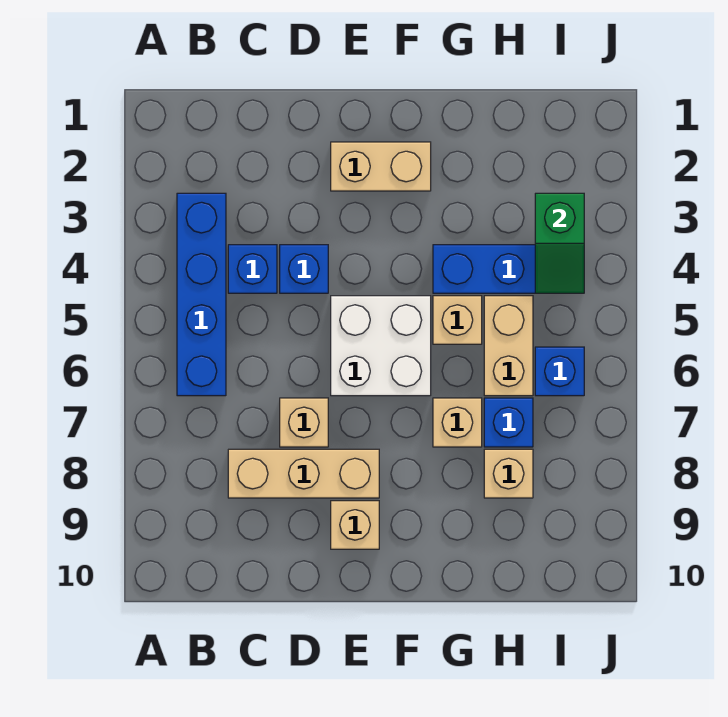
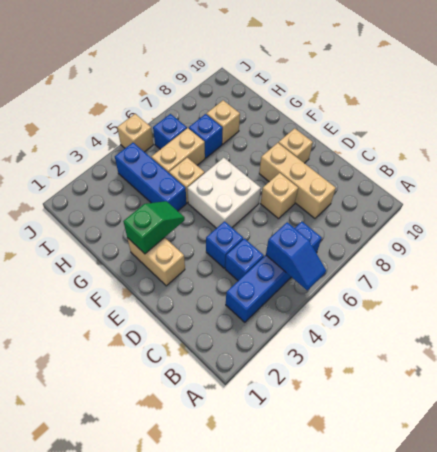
none -> blue slope A5:B5 level 2 top B
tan brick G7 level 1 -> tan brick J5 level 1
green slope I3:I4 level 2 top 3 -> green slope F2:F3 level 2 top 2

